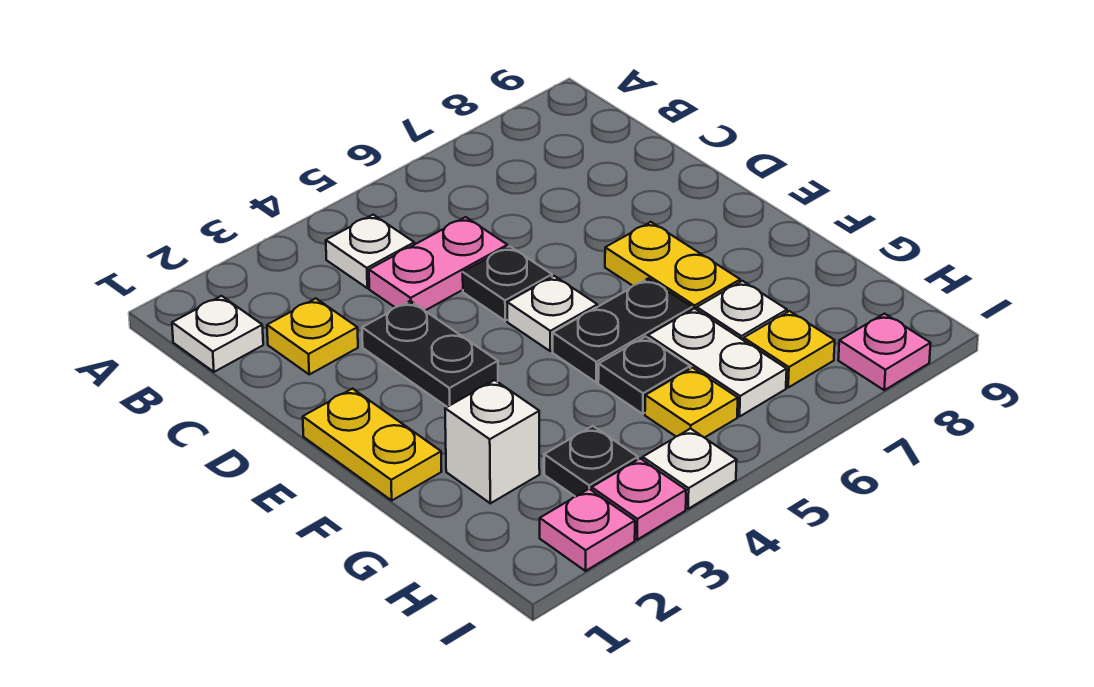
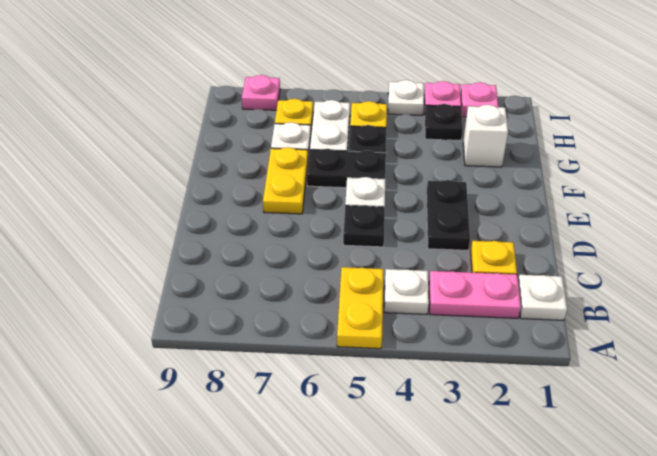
pink plate C4:C5 level 1 -> pink plate B2:B3 level 1
yellow plate E1:F1 level 1 -> yellow plate A5:B5 level 1

